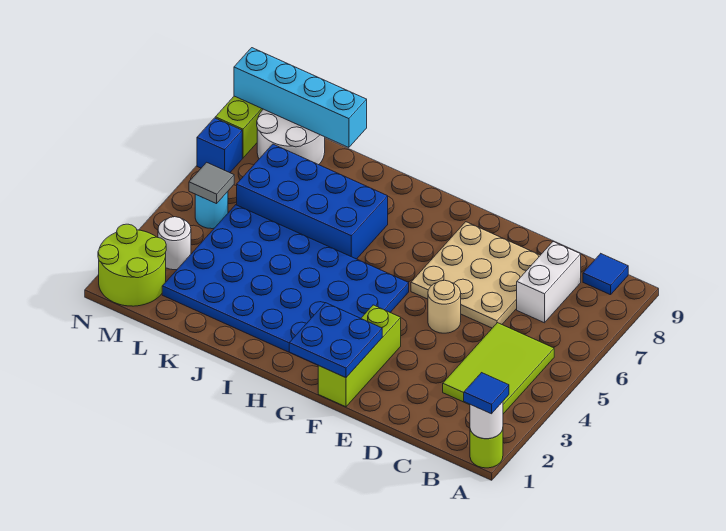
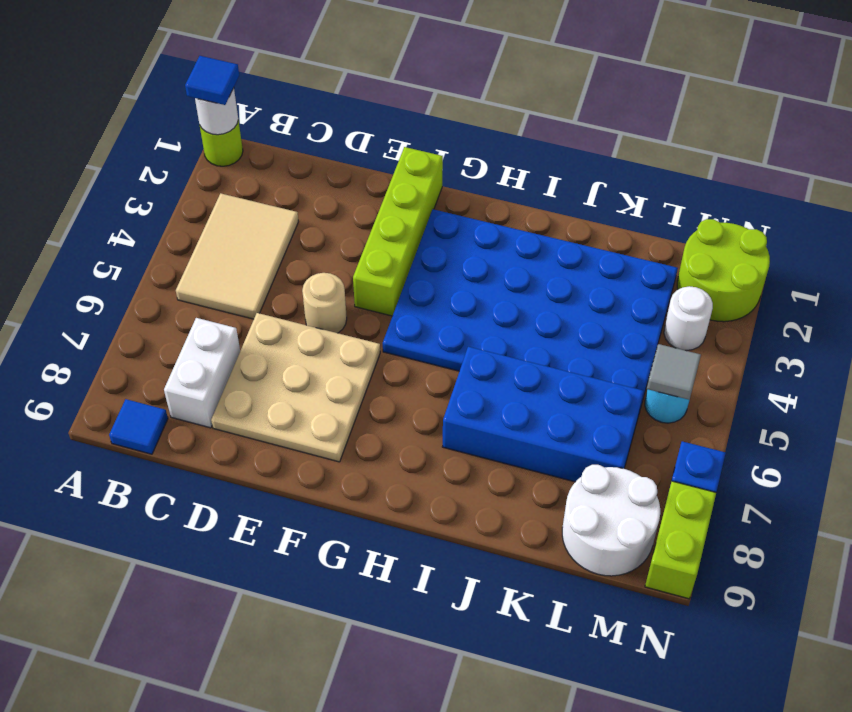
lime tile B3:C5 level 1 -> tan tile B3:C5 level 1
lime brick F1:F3 level 1 -> lime brick F1:F4 level 1
blue plate F1:G2 level 2 -> none
cyan brick K9:N9 level 2 -> none

